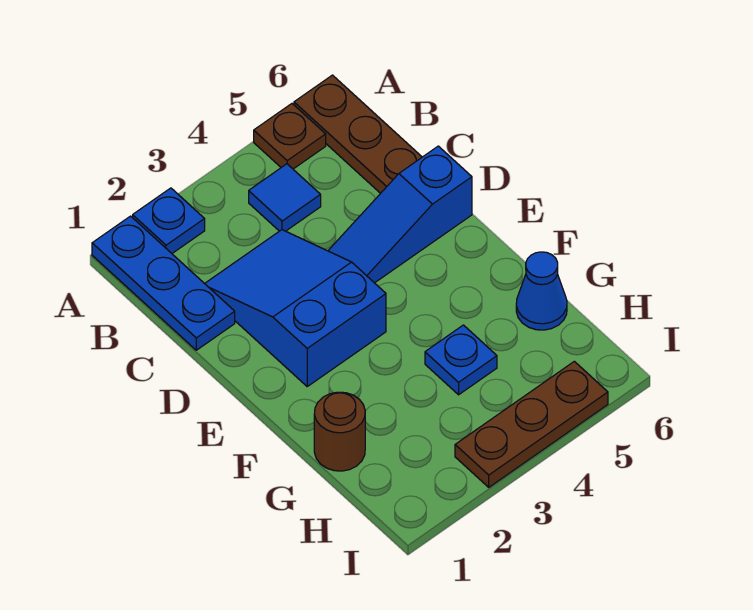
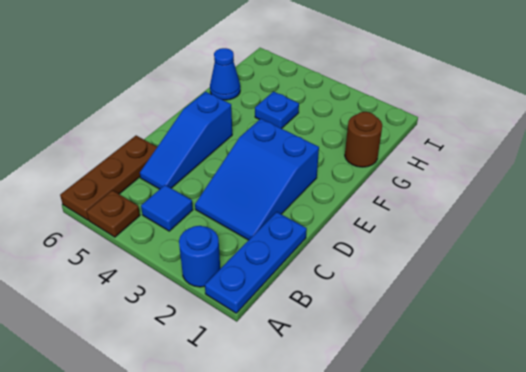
blue plate A2 level 1 -> blue round brick A2 level 1
blue slope D4:D6 level 1 top 6 -> blue slope C5:E5 level 1 top E
brown plate I3:I5 level 1 -> none

